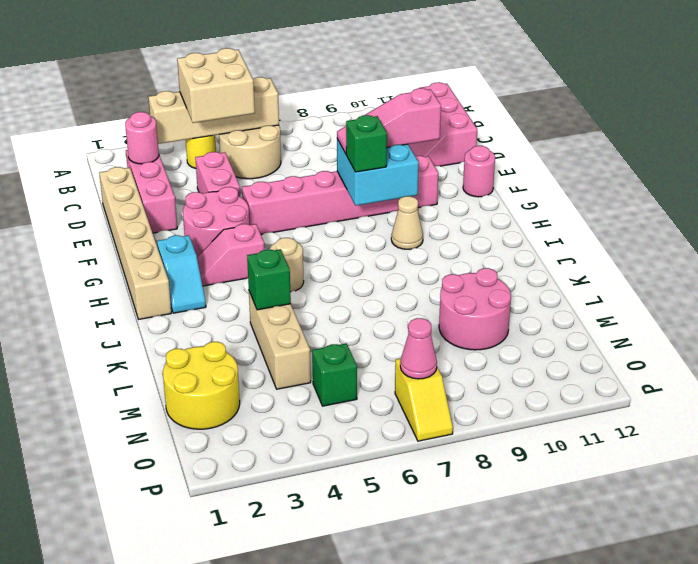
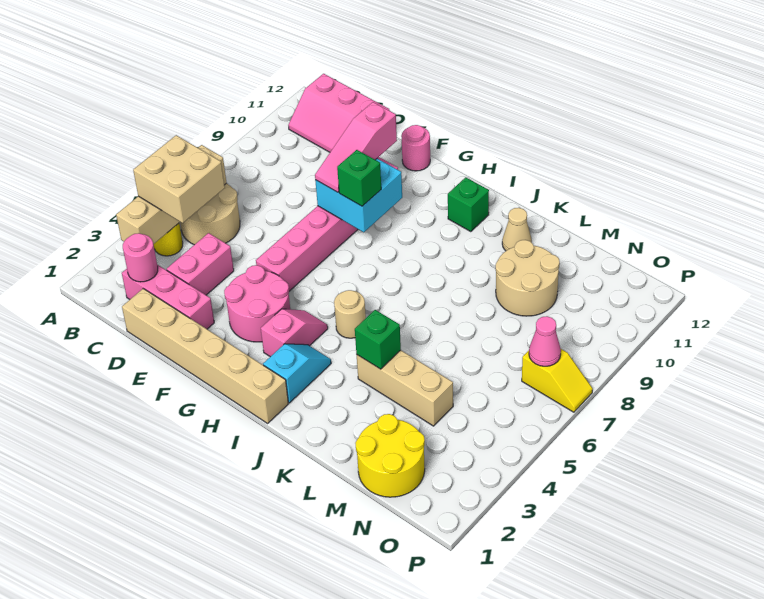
pink brick D4:E4 level 1 -> pink brick D3:D4 level 1
cyan slope H2:I2 level 1 top H -> cyan slope I2:I3 level 1 top 2
pink slope H3:H4 level 1 top 4 -> pink slope H3:H4 level 1 top 3
tan cone H9 level 1 -> tan cone K11 level 1
pink round brick L9:M10 level 1 -> tan round brick L9:M10 level 1
green brick N5 level 1 -> green brick I11 level 1

